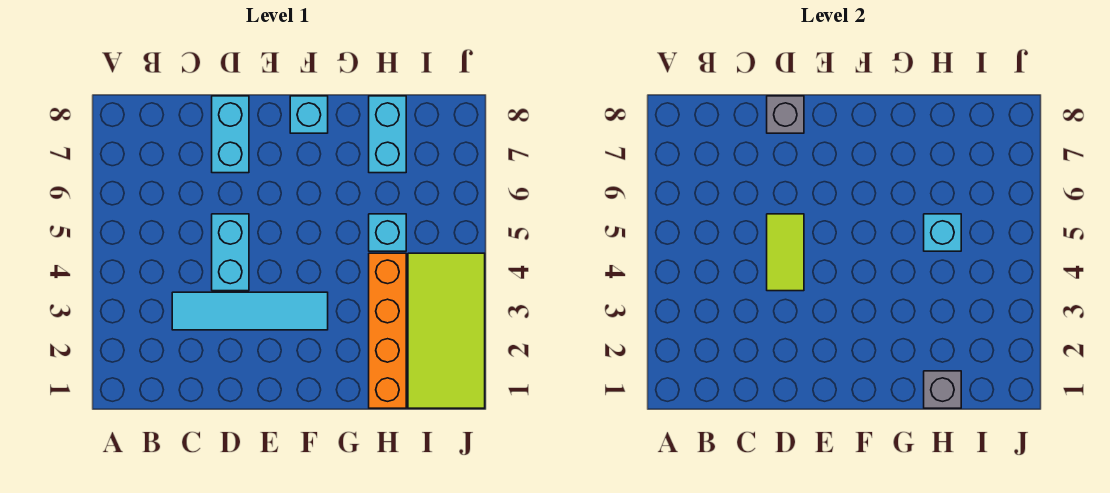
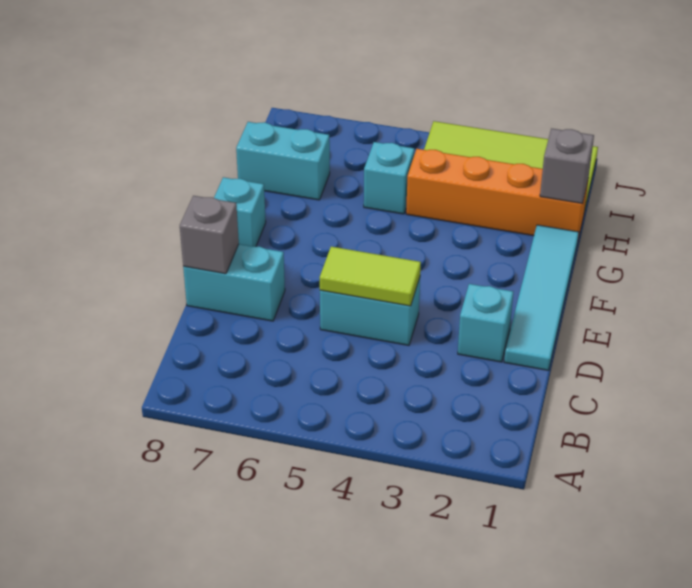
cyan tile C3:F3 level 1 -> cyan tile D1:G1 level 1
cyan brick H5 level 2 -> cyan brick D2 level 1

